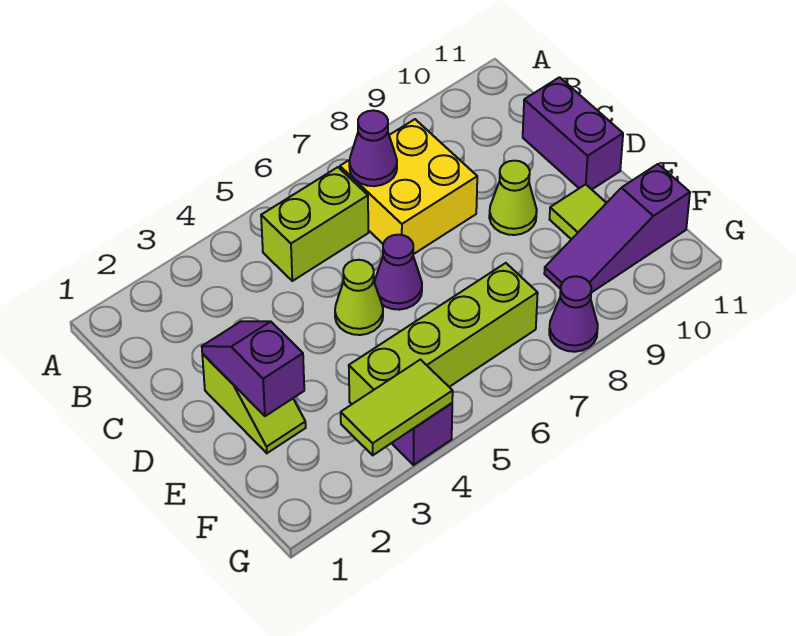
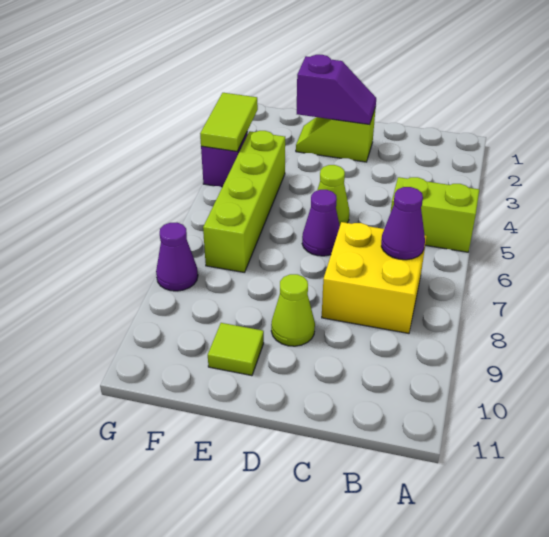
lime brick B5:B6 level 1 -> lime brick A5:B5 level 1
purple brick C11:D11 level 1 -> none
purple slope F9:F11 level 1 top 11 -> none

